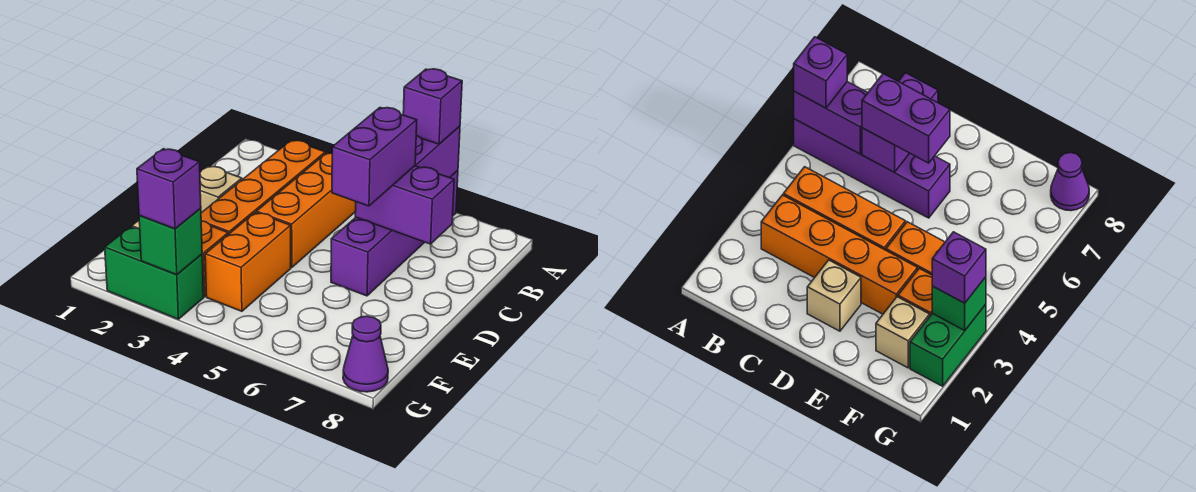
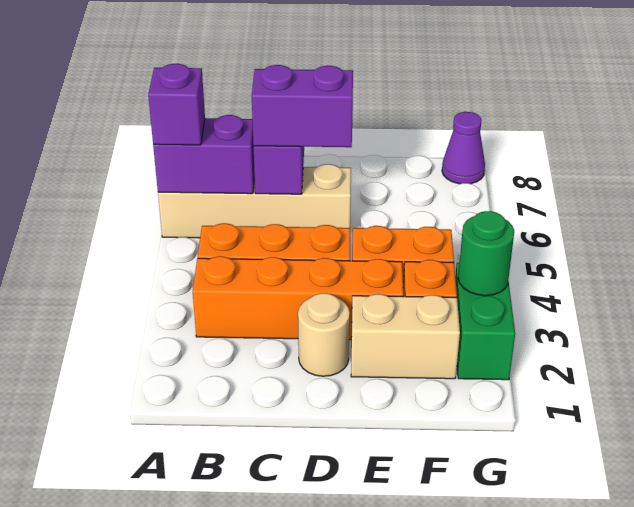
purple brick A6:D6 level 1 -> tan brick A6:D6 level 1
tan brick D2 level 1 -> tan round brick D2 level 1
tan brick F2 level 1 -> tan brick E2:F2 level 1
green brick G3 level 2 -> green round brick G3 level 2
purple brick G3 level 3 -> none

